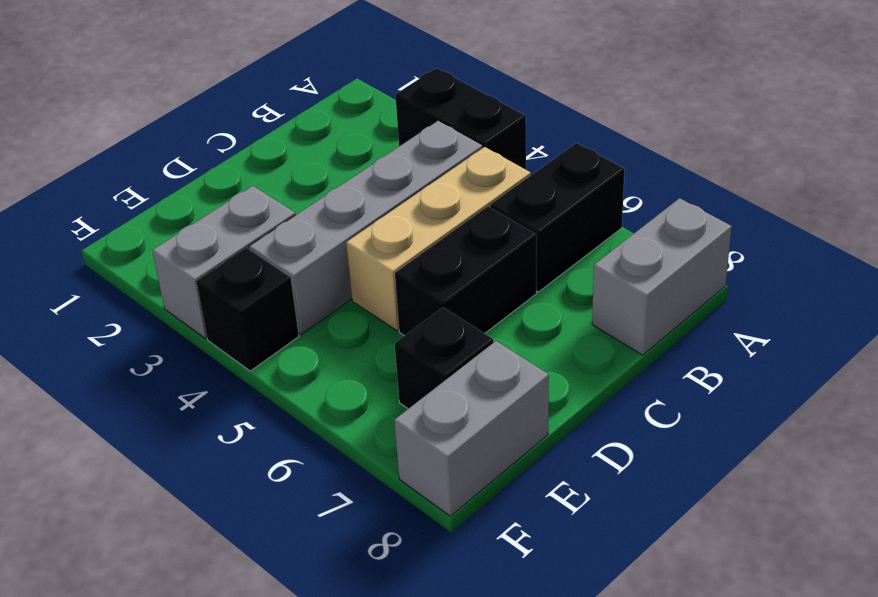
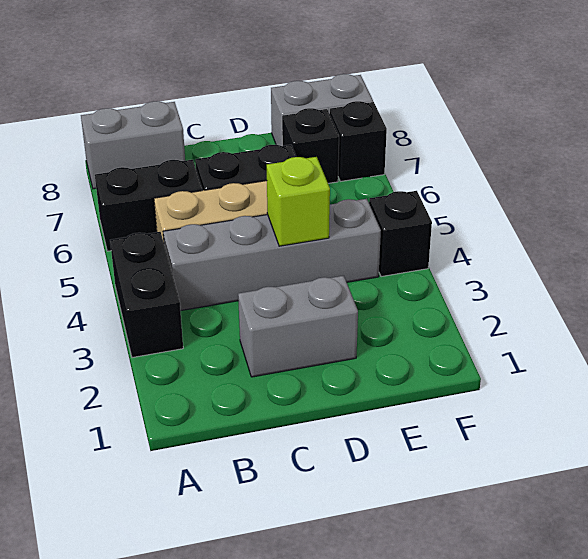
none -> lime brick D4 level 2
grey brick E3:F3 level 1 -> grey brick C2:D2 level 1
none -> black brick F7 level 1

